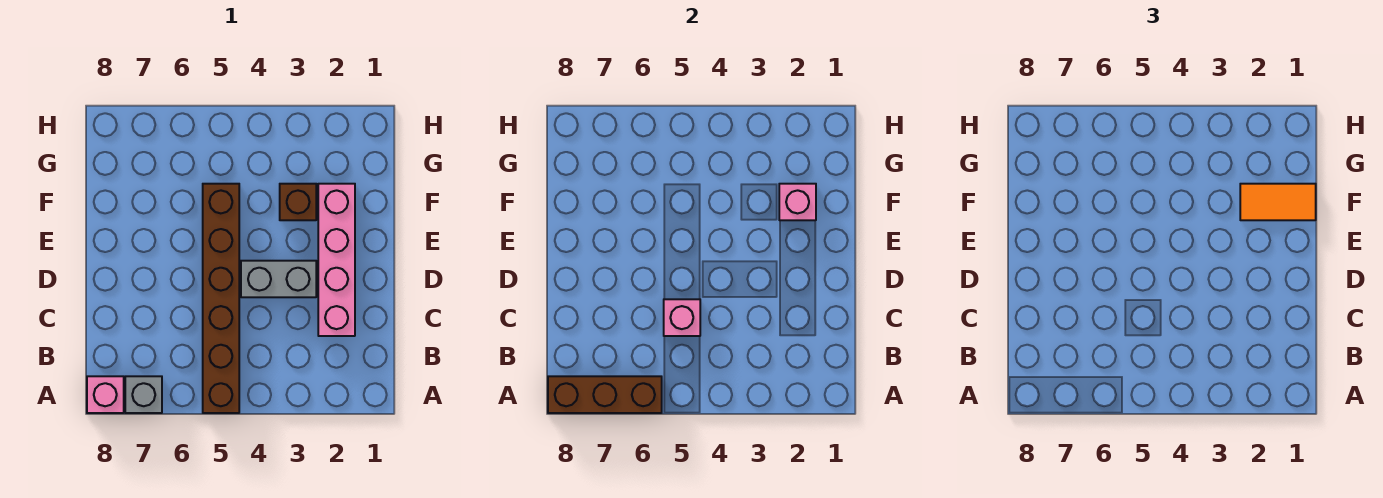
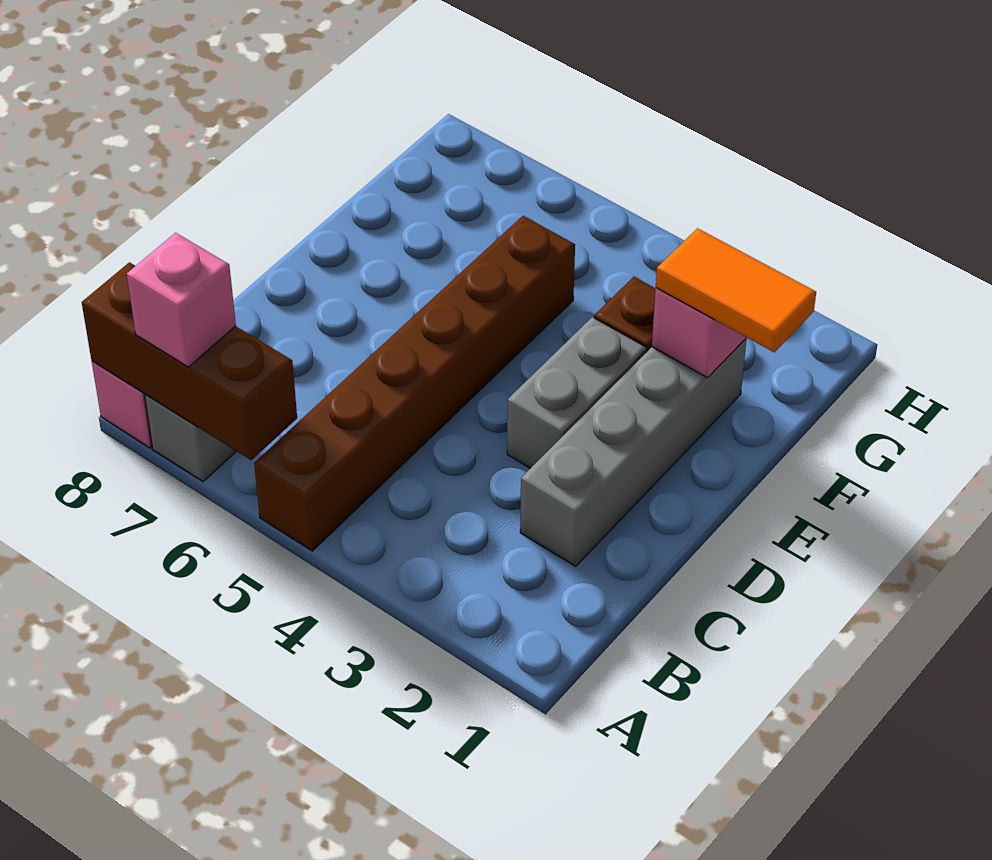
pink brick C2:F2 level 1 -> grey brick C2:F2 level 1
pink brick C5 level 2 -> pink brick A7 level 3
grey brick D3:D4 level 1 -> grey brick D3:E3 level 1

